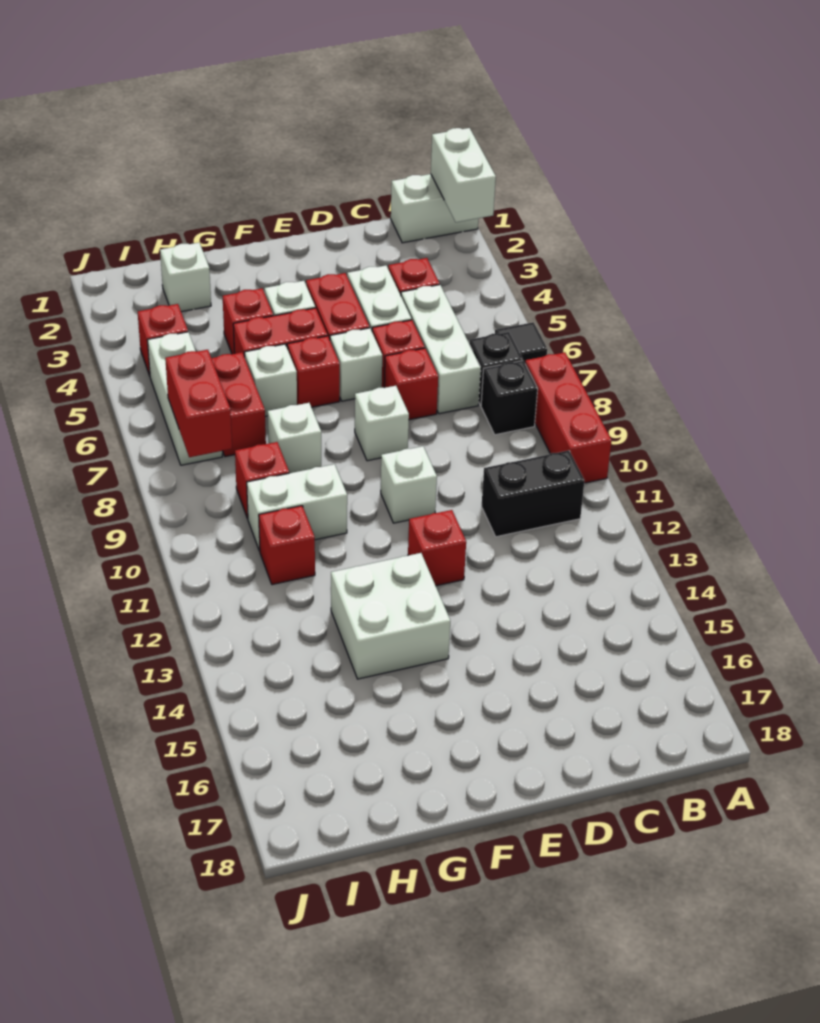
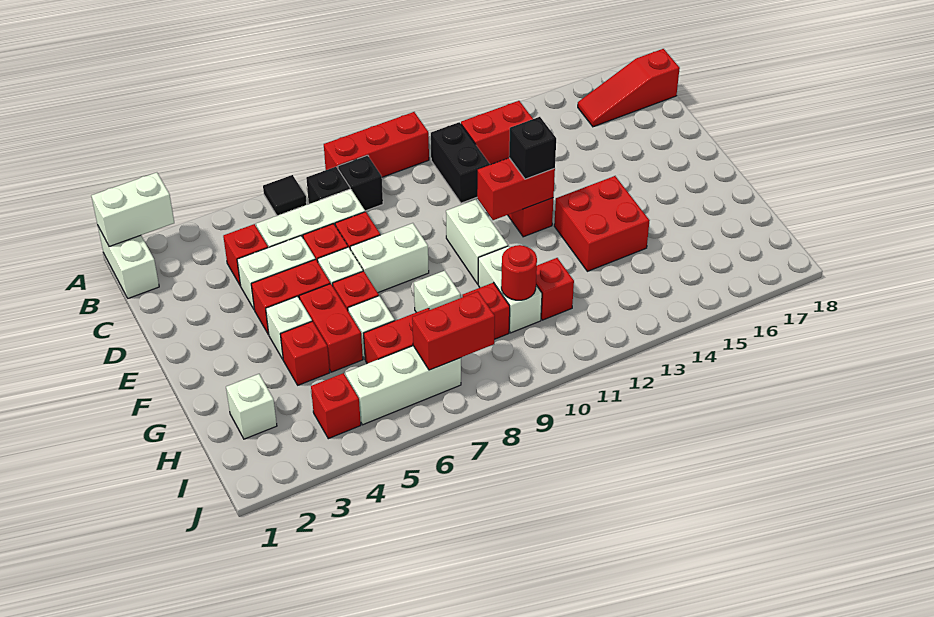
none -> red brick B12:B13 level 1
none -> red slope B16:B18 level 1 top 18
white brick E8 level 1 -> white brick E7:E8 level 1
white brick E10 level 1 -> white brick E10:F10 level 1
none -> red brick E11:E12 level 2
none -> black brick E12 level 3
white brick F13:G14 level 1 -> red brick F13:G14 level 1
none -> red round brick H10 level 2

